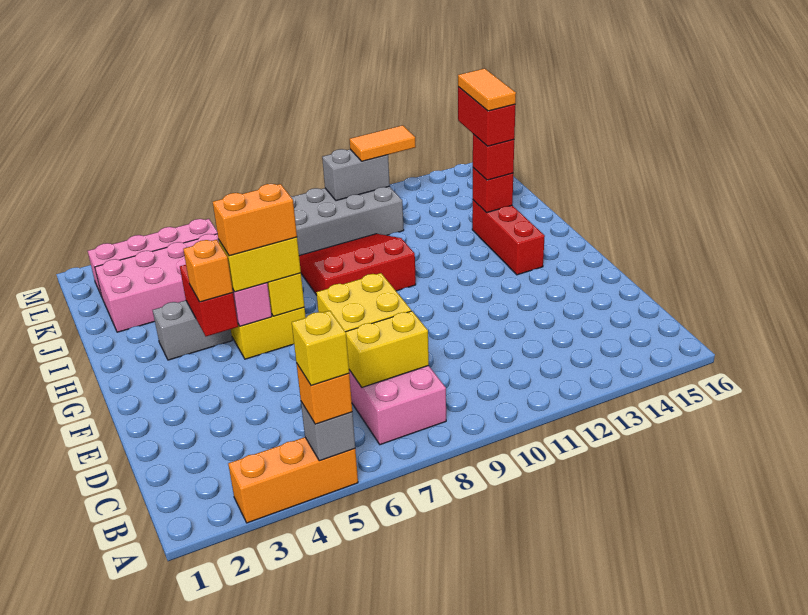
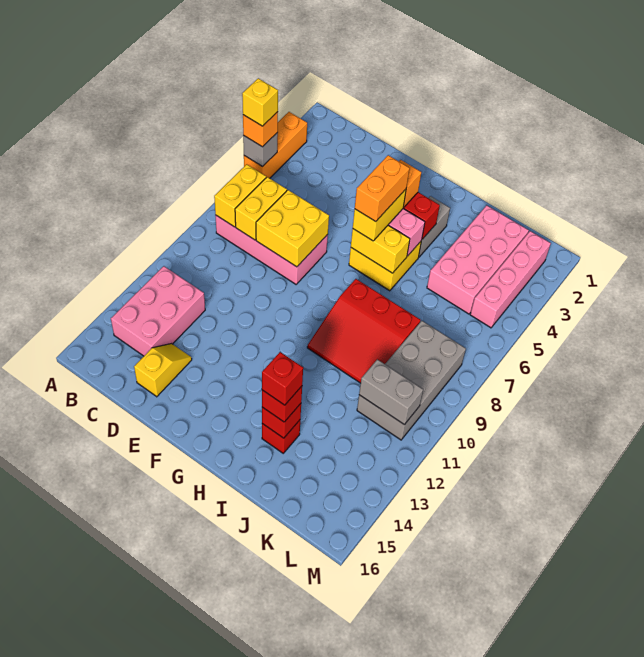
none -> yellow brick B7:B8 level 2
none -> pink brick B12:C14 level 1
none -> yellow slope D14:D15 level 1 top 15
red brick G14:I14 level 1 -> red brick I14 level 1
red slope H8:J10 level 1 top H -> red slope H8:J10 level 1 top 8
red brick I14:J14 level 4 -> red brick I14 level 4
orange tile I14:J14 level 5 -> none
grey brick L10:L11 level 2 -> grey brick K11:L11 level 2
orange tile L11:L12 level 3 -> none

